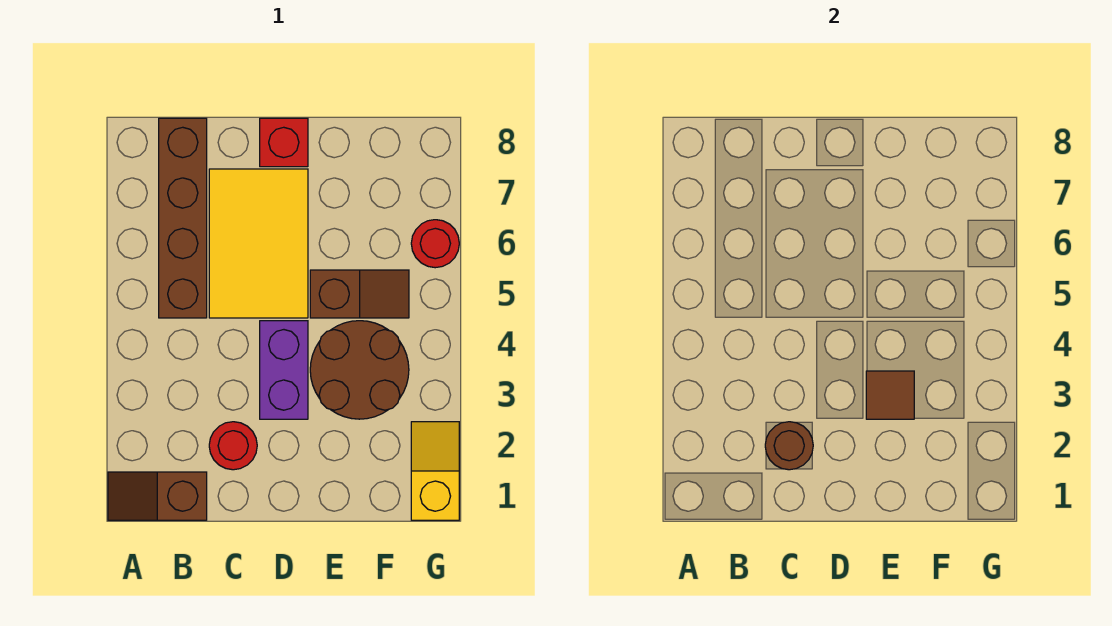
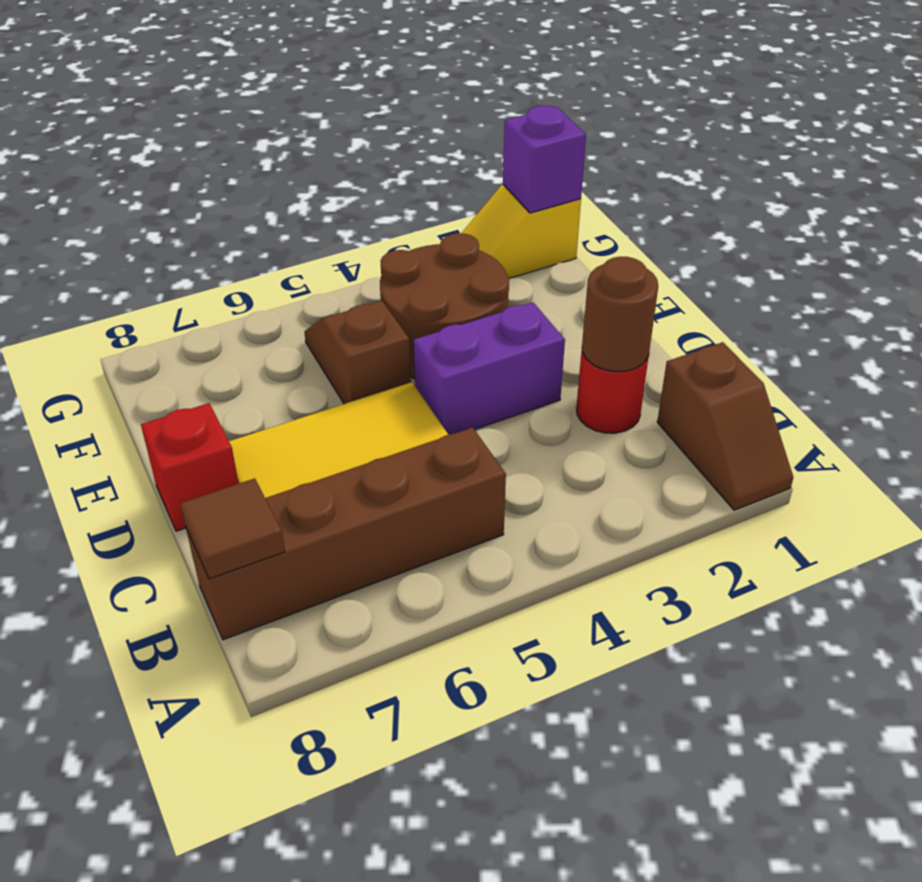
brown tile E3 level 2 -> brown tile B8 level 2
none -> purple brick G1 level 2
red round brick G6 level 1 -> none

